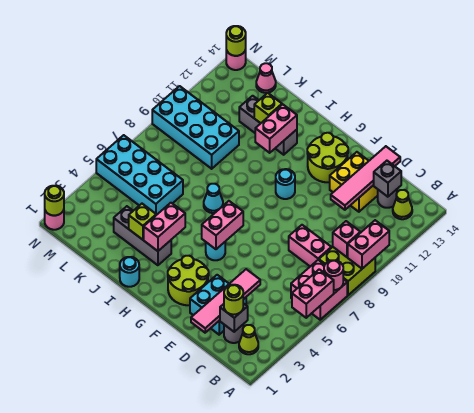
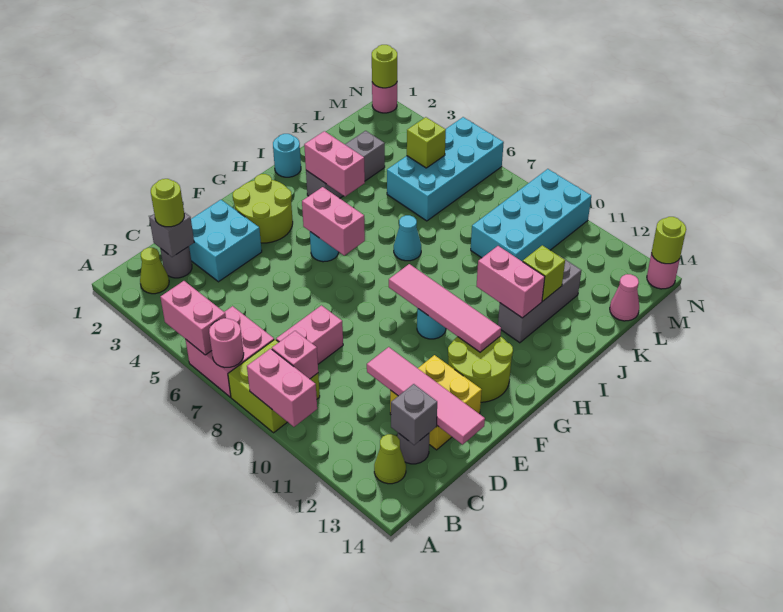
pink tile D1:D4 level 2 -> pink tile G9:G12 level 2
lime brick J3 level 2 -> lime brick L5 level 2

